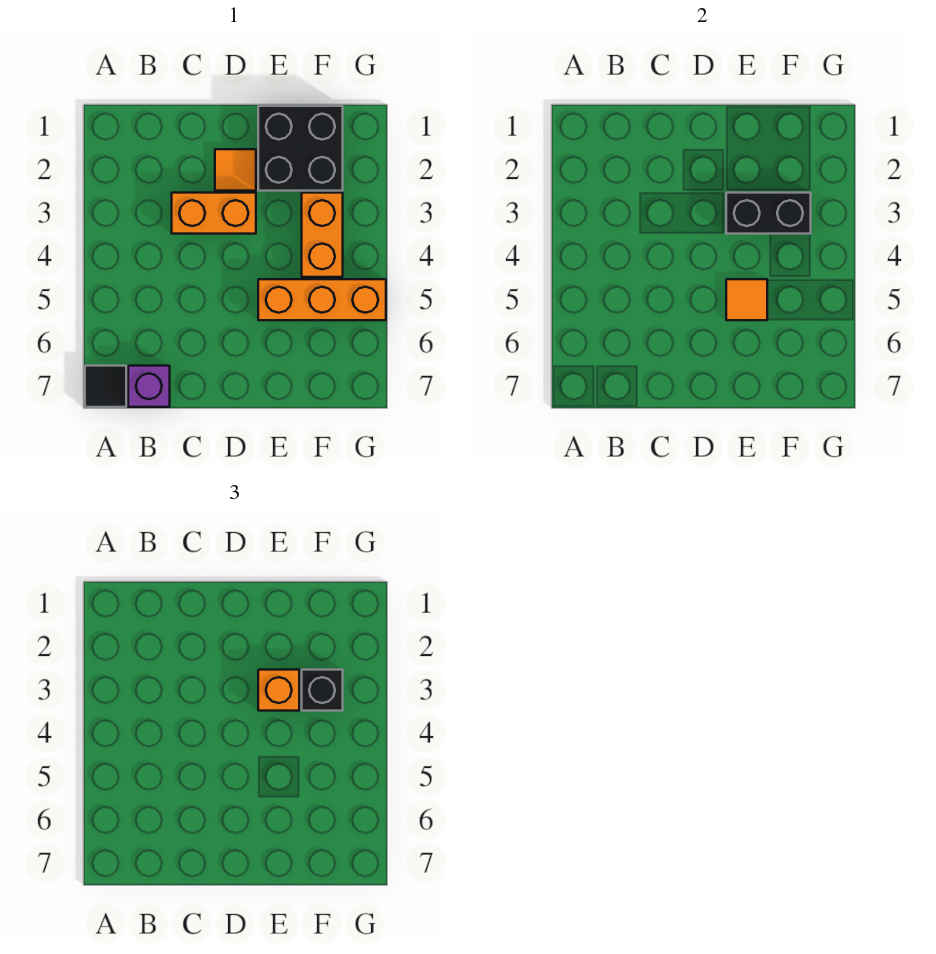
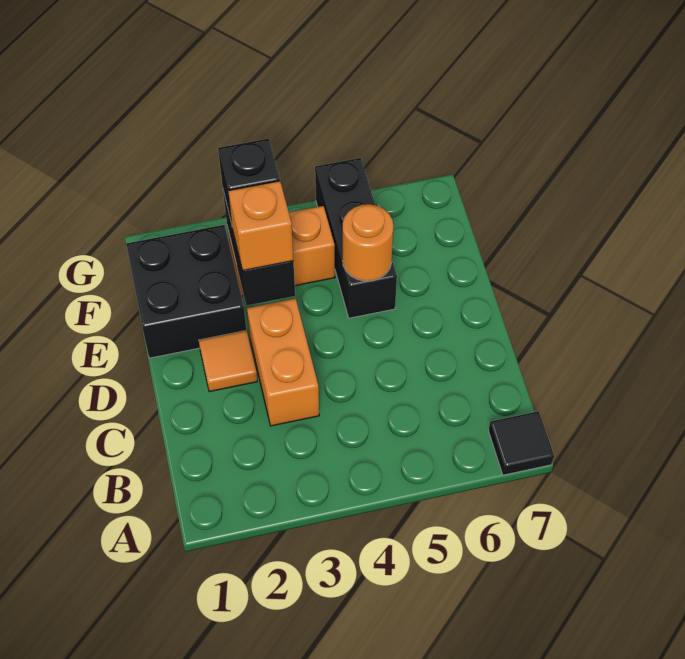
purple brick B7 level 1 -> none
orange brick E5:G5 level 1 -> black brick E5:G5 level 1
orange tile E5 level 2 -> orange round brick E5 level 2

